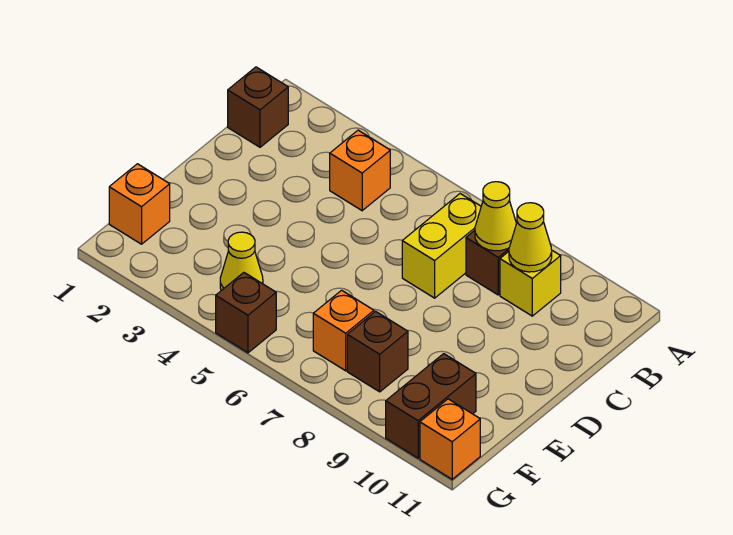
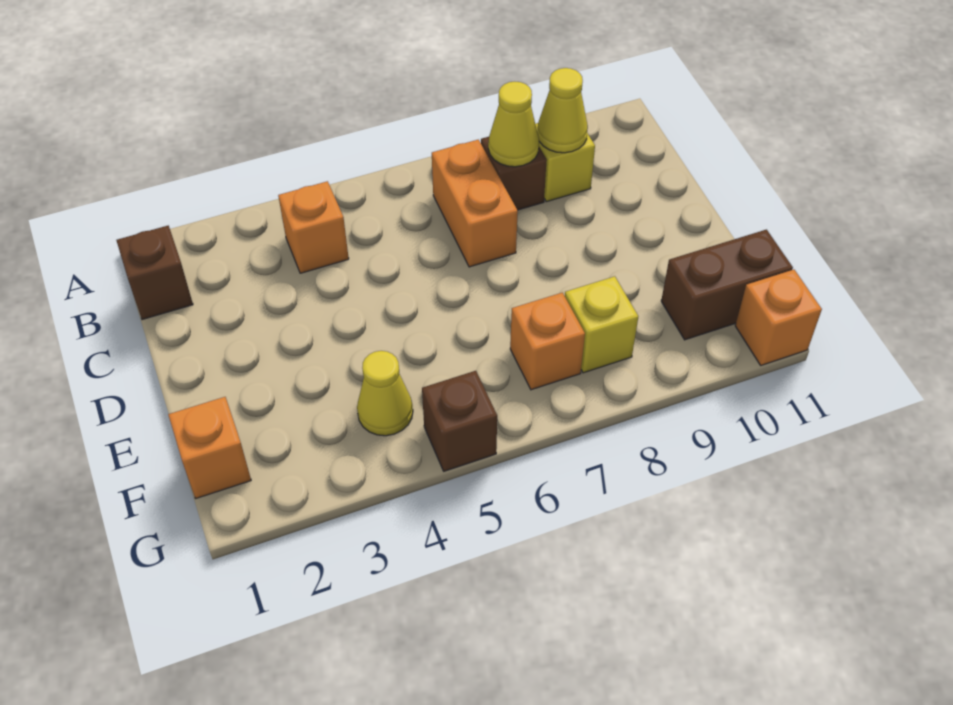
yellow brick B7:C7 level 1 -> orange brick B7:C7 level 1
brown brick F8 level 1 -> yellow brick F8 level 1
brown brick F10:G10 level 1 -> brown brick F10:F11 level 1

